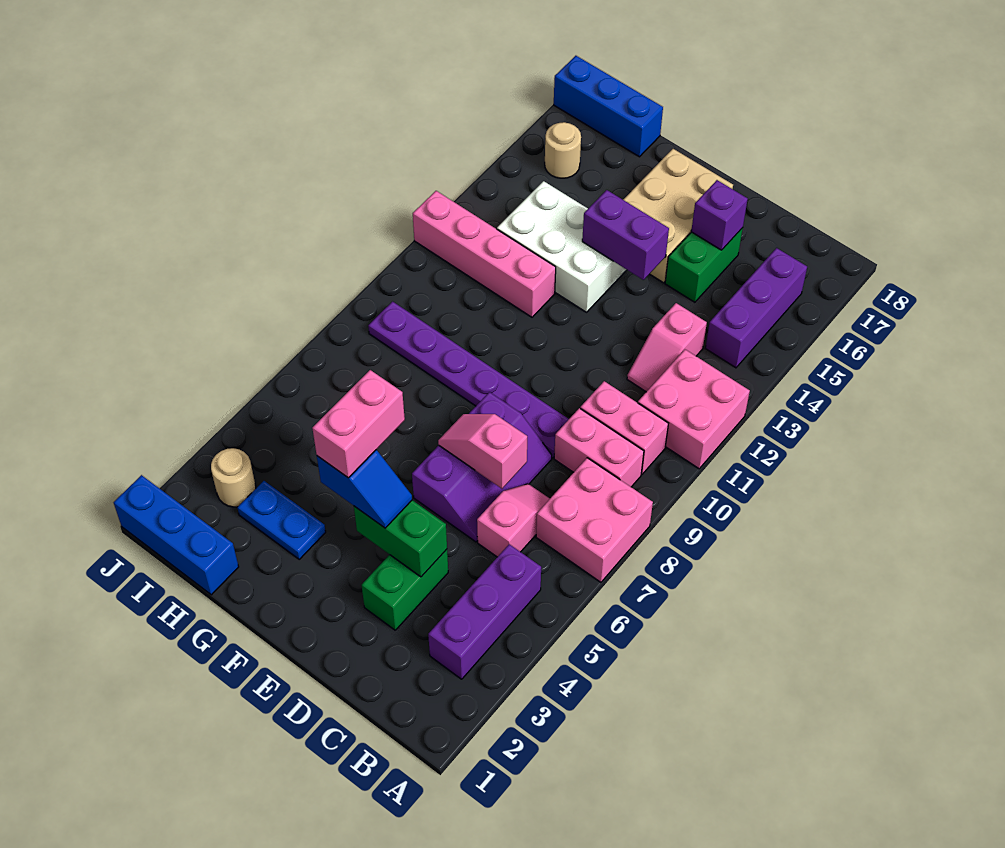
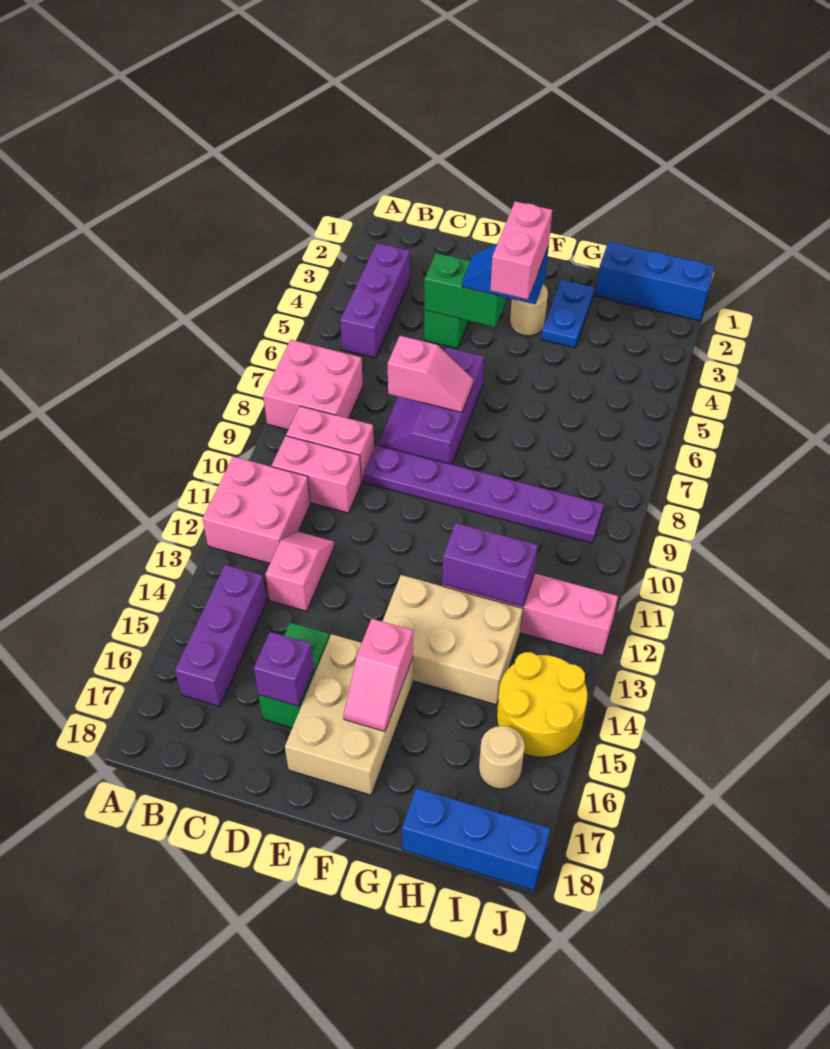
pink slope C6:C7 level 1 top 6 -> pink slope F15:F16 level 2 top 15
purple brick E14:F14 level 2 -> purple brick G12:H12 level 2
white brick F13:H14 level 1 -> tan brick F13:H14 level 1
blue plate G3:H3 level 1 -> blue plate G2:G3 level 1
tan round brick I3 level 1 -> tan round brick F3 level 1
none -> yellow round brick I14:J15 level 1

